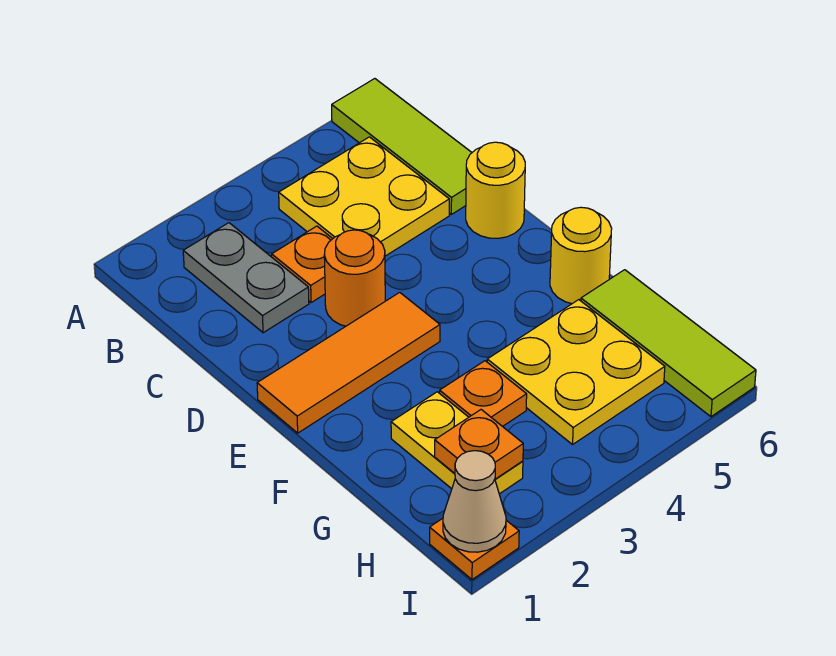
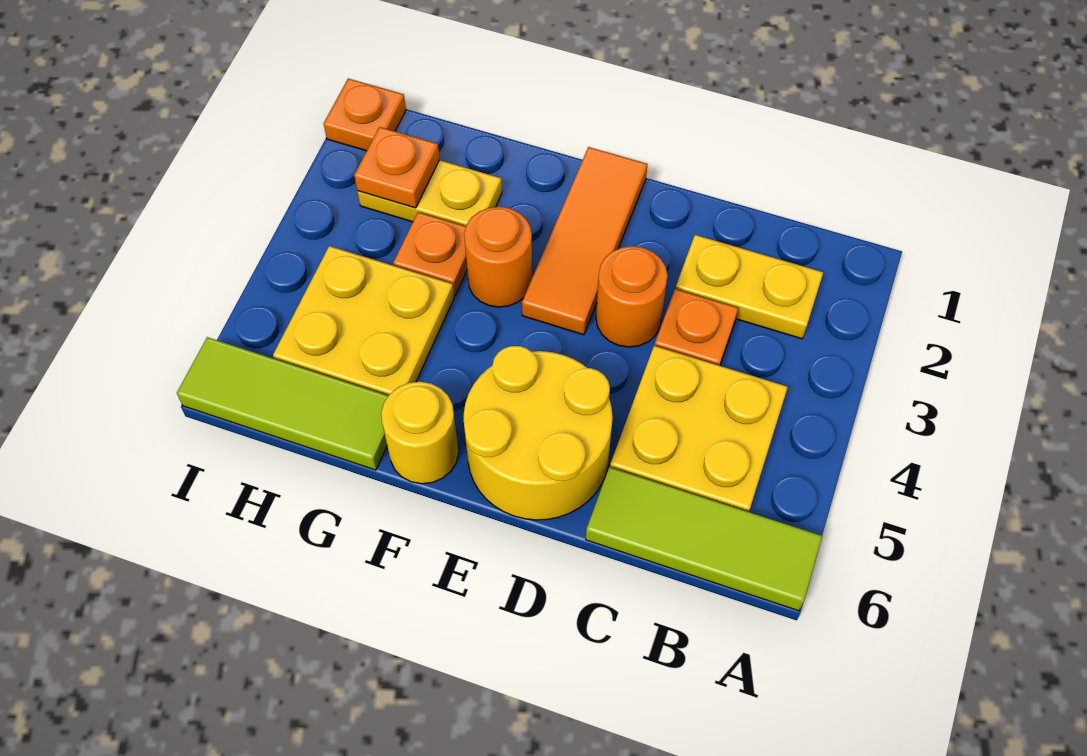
grey plate B2:C2 level 1 -> yellow plate B2:C2 level 1
yellow round brick D6 level 1 -> yellow round brick D5:E6 level 1
none -> orange round brick F3 level 1
tan cone I1 level 2 -> none

